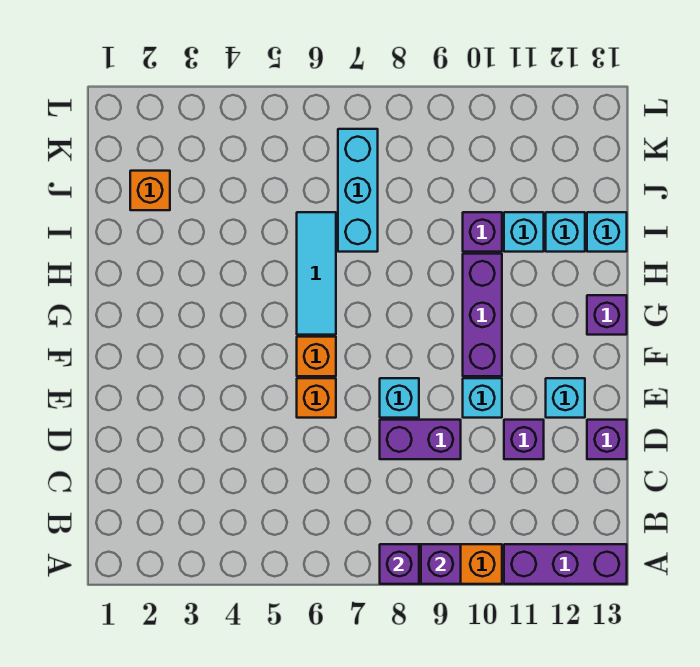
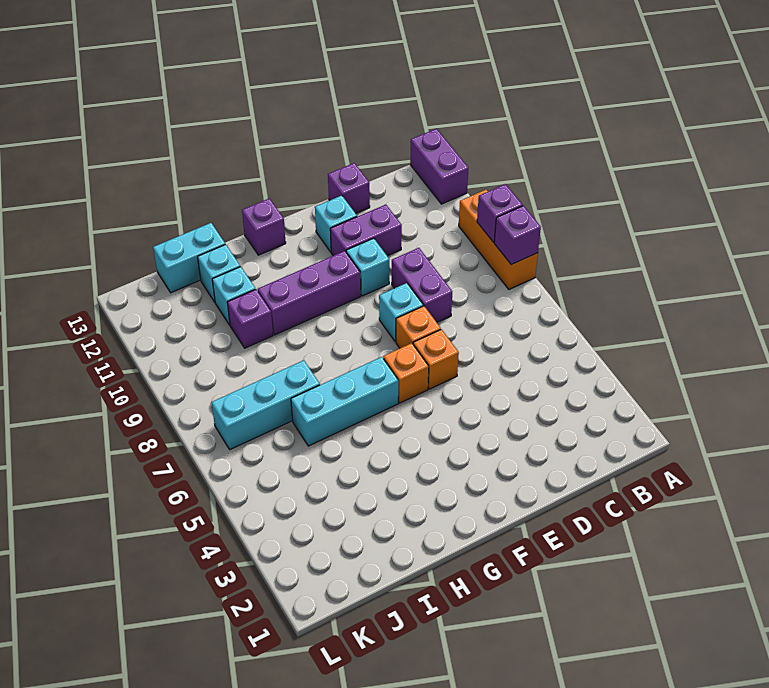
purple brick A11:A13 level 1 -> purple brick A12:A13 level 1
purple brick D11 level 1 -> purple brick D11:E11 level 1
cyan tile G6:I6 level 1 -> cyan brick G6:I6 level 1
cyan brick I13 level 1 -> cyan brick I13:J13 level 1
orange brick J2 level 1 -> orange brick E7 level 1

